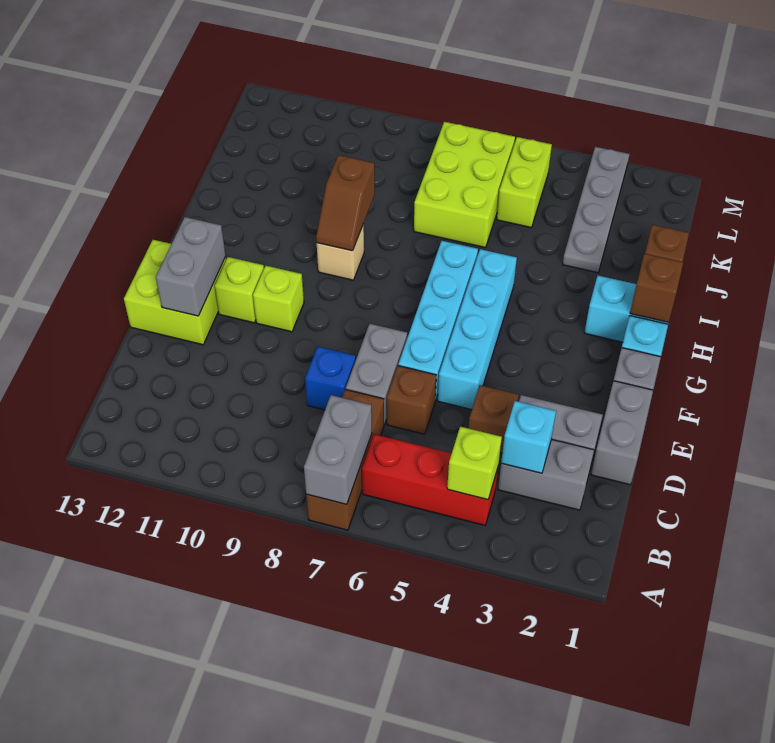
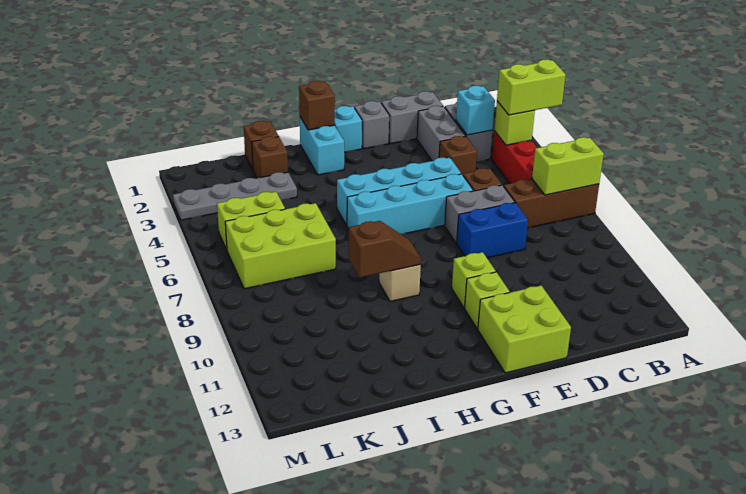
none -> lime brick A4:B4 level 3
grey brick A7:B7 level 2 -> lime brick A7:B7 level 2
blue brick D8 level 1 -> blue brick D8:E8 level 1
grey brick E12:F12 level 2 -> none
none -> brown brick J2 level 1

